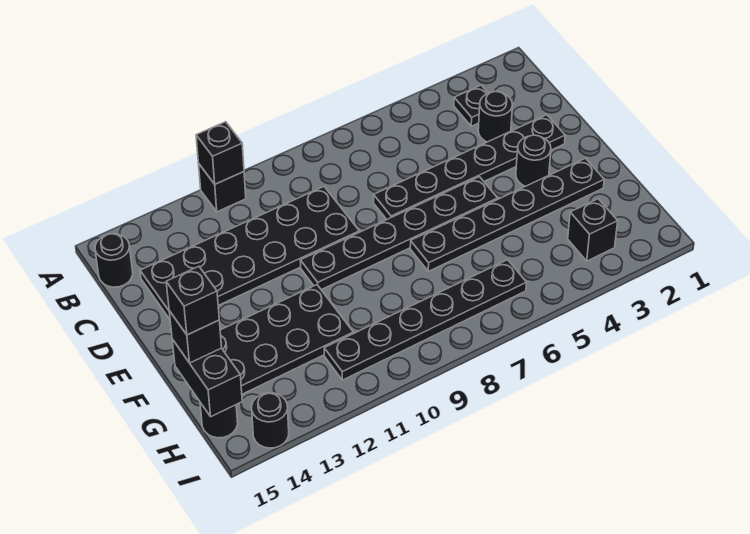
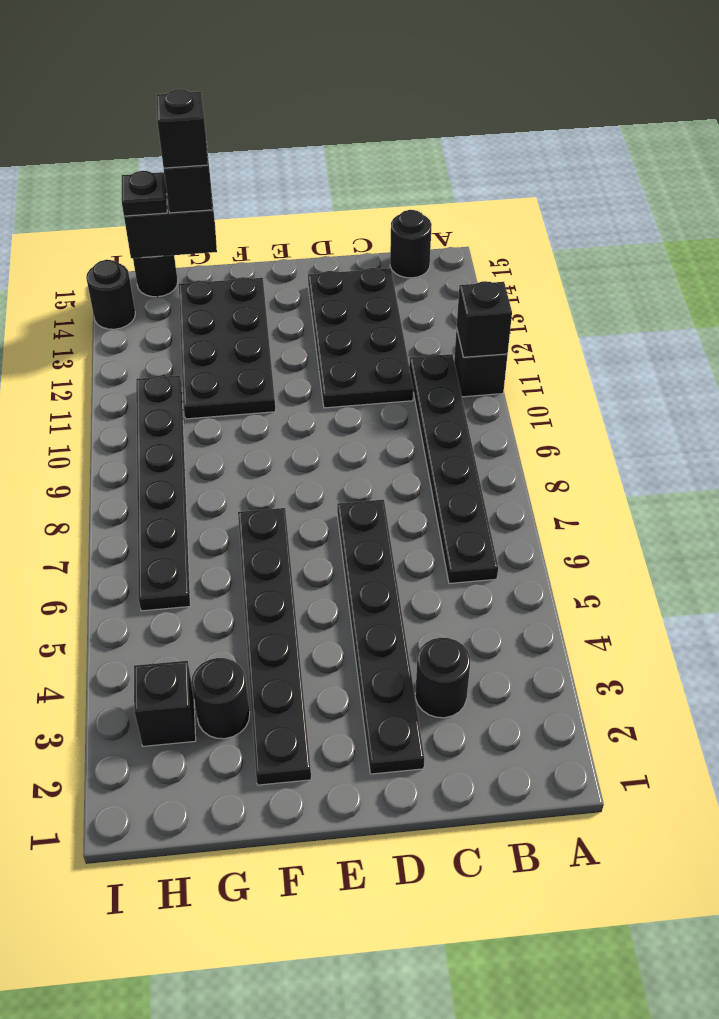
black plate B3 level 1 -> black plate H15 level 3
black plate C9:D14 level 1 -> black plate C11:D14 level 1
black round brick E3 level 1 -> black round brick G3 level 1
black plate E5:E10 level 1 -> black plate B6:B11 level 1

